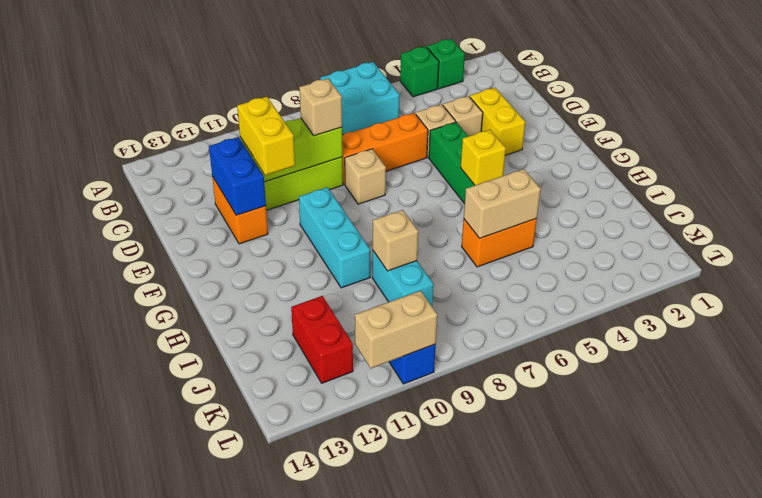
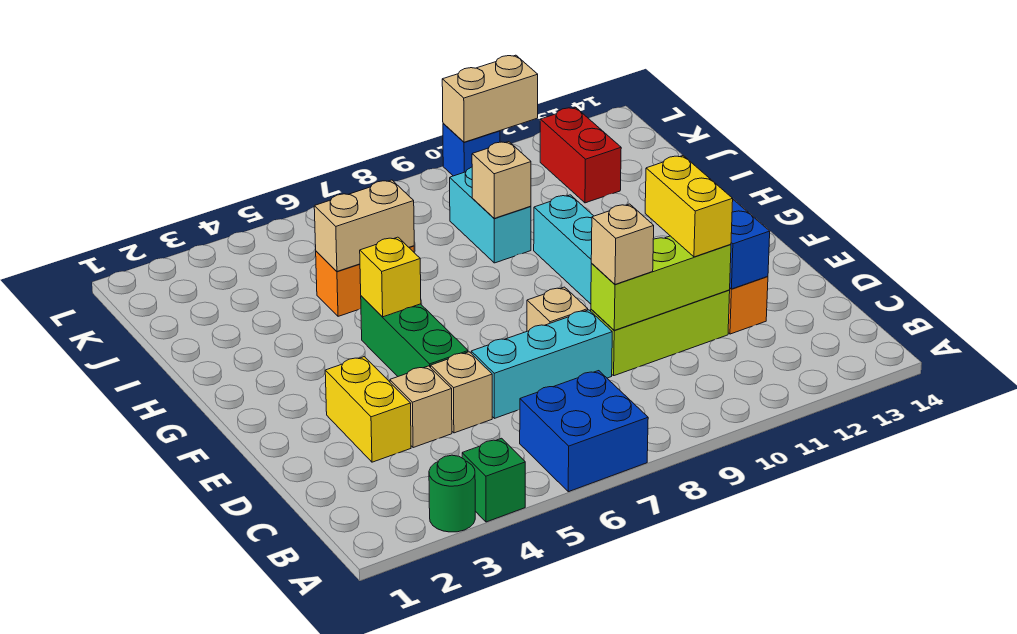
green brick A3 level 1 -> green round brick A3 level 1
cyan brick A6:B7 level 1 -> blue brick A6:B7 level 1
orange brick D6:D8 level 1 -> cyan brick D6:D8 level 1

